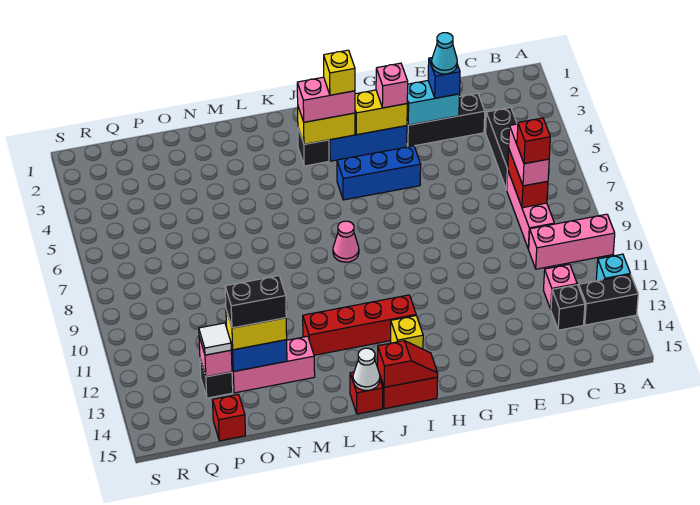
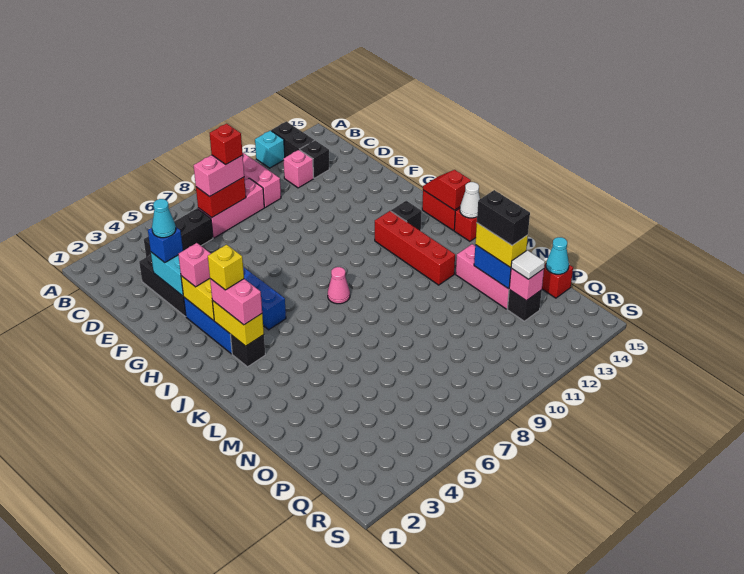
yellow brick I13 level 1 -> black brick I13 level 1
none -> cyan cone P15 level 2

